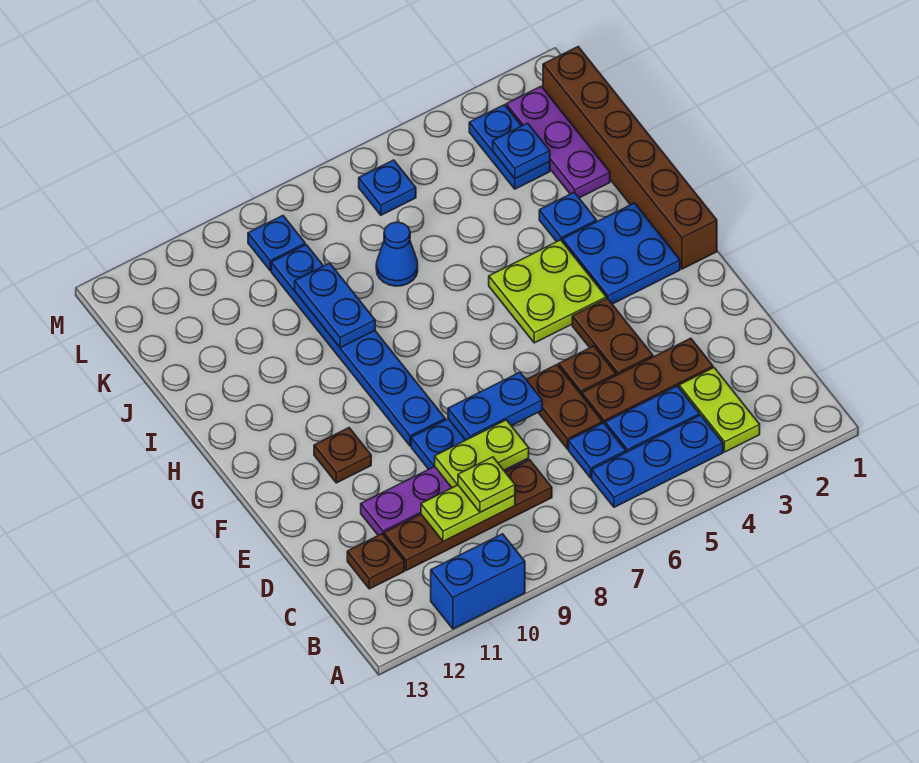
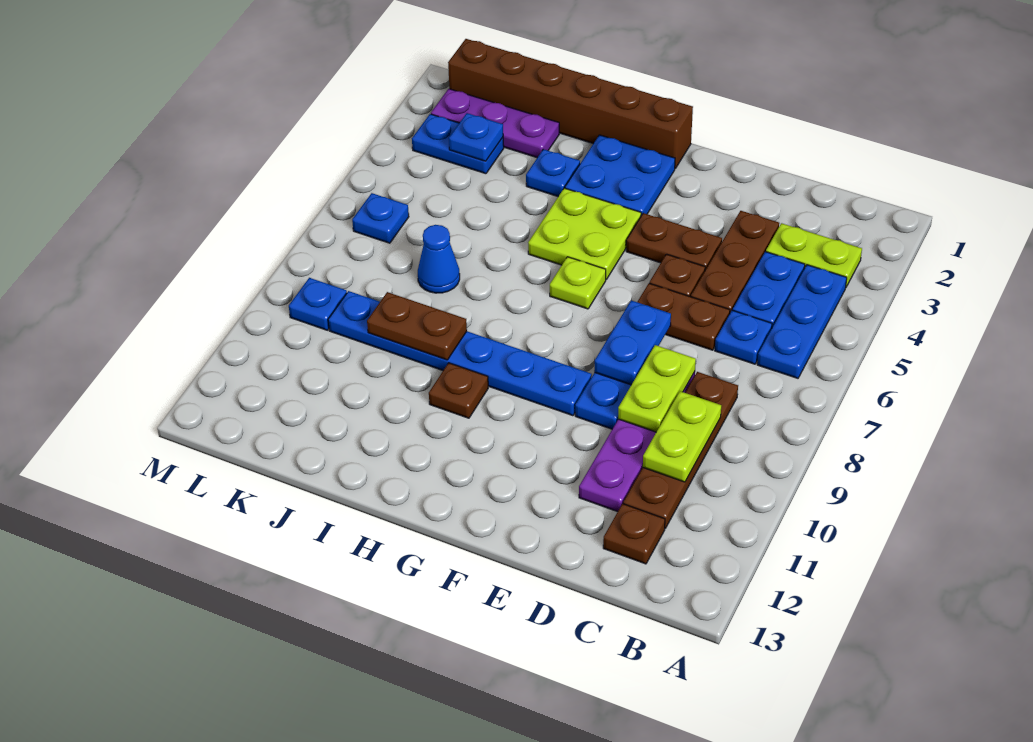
blue brick A10:A11 level 1 -> none
lime plate C9 level 3 -> lime plate G6 level 1
brown plate F11 level 1 -> brown plate H10 level 1
blue plate I9:J9 level 2 -> brown plate I9:J9 level 2

